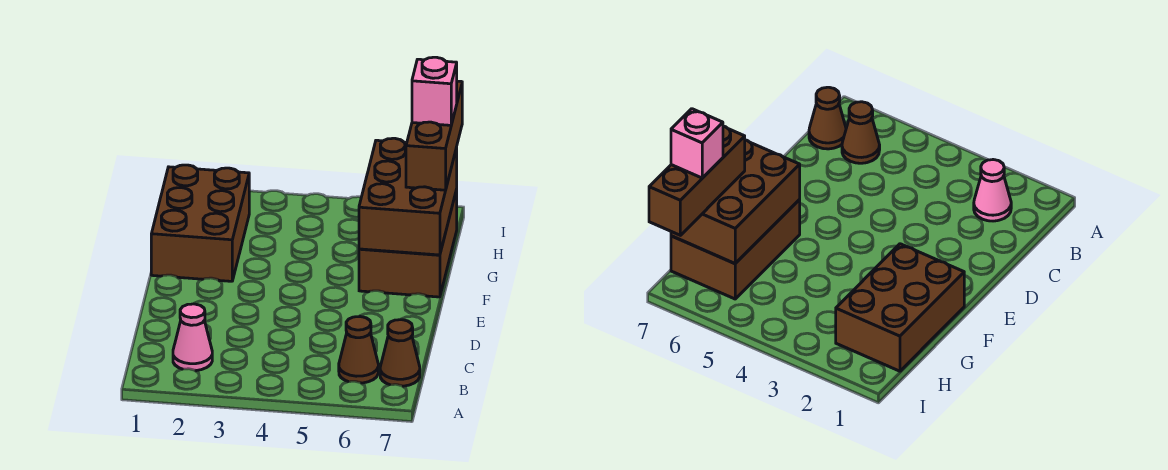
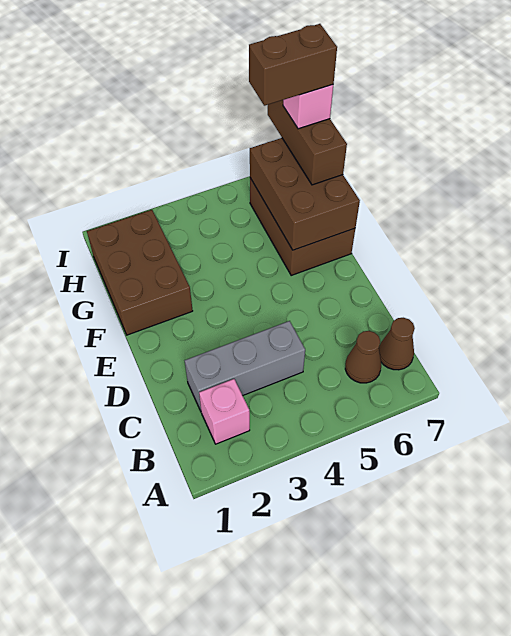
pink cone B2 level 1 -> pink brick B2 level 1
none -> grey brick C2:C4 level 1
none -> brown brick H6:H7 level 5

